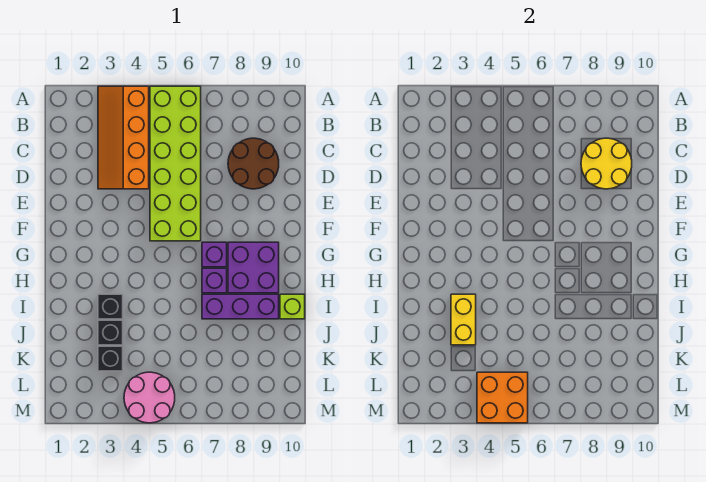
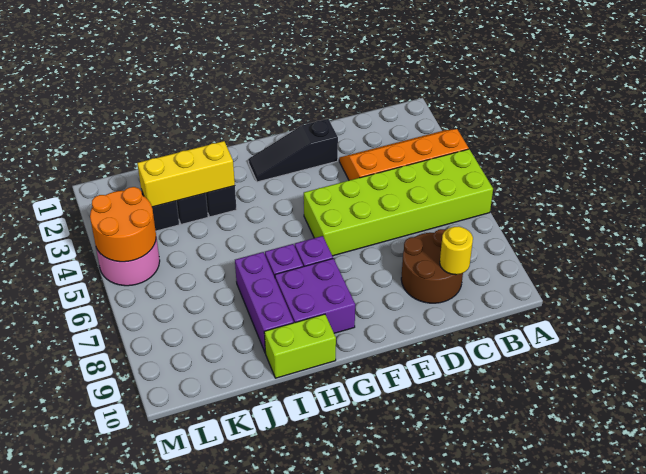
yellow round brick C8:D9 level 2 -> yellow round brick C9 level 2
none -> black slope E2:G2 level 1 top E
yellow brick I3:J3 level 2 -> yellow brick I3:K3 level 2
lime brick I10 level 1 -> lime brick H10:I10 level 1
orange brick L4:M5 level 2 -> orange round brick L4:M5 level 2

